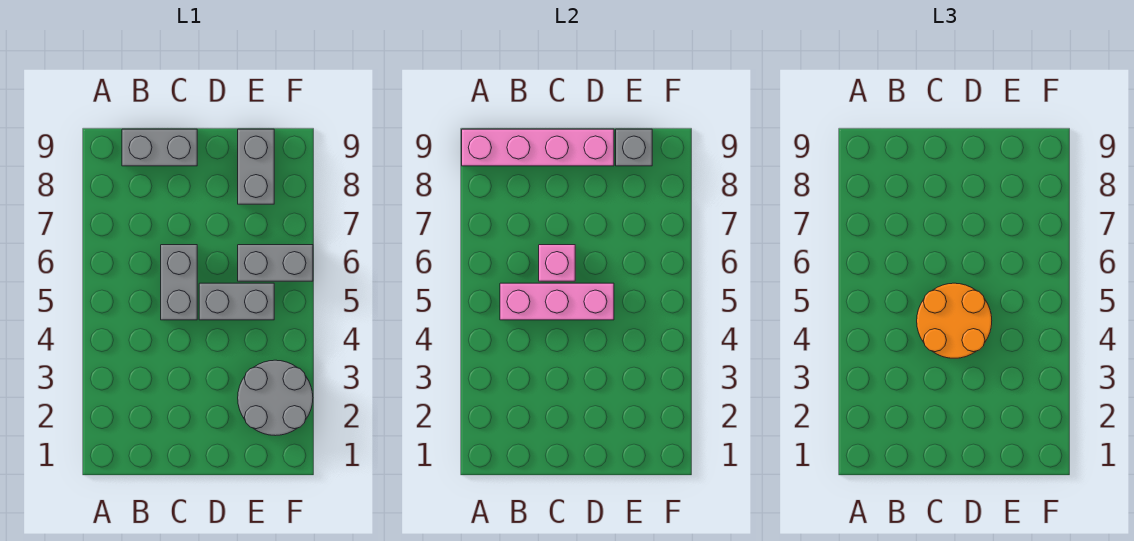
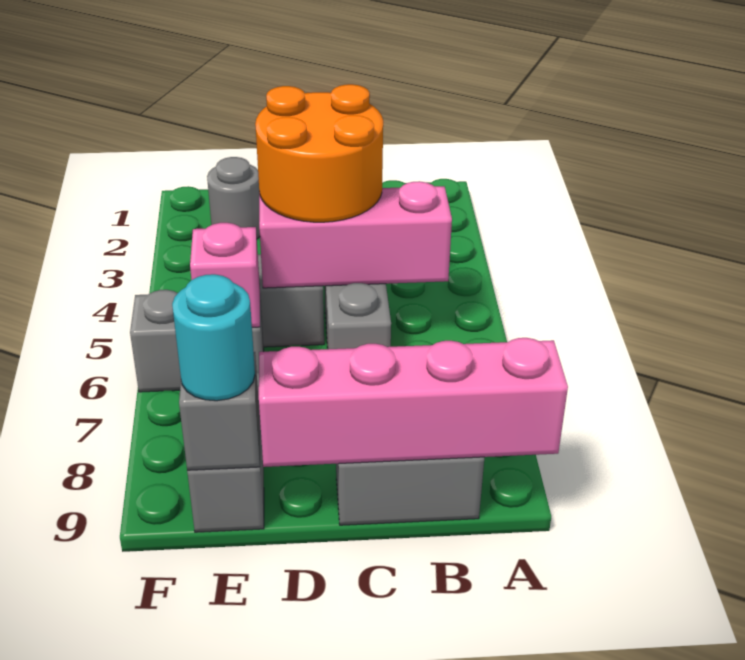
pink brick C6 level 2 -> pink brick E6 level 2
grey round brick E2:F3 level 1 -> grey round brick E2 level 1
none -> cyan round brick E9 level 3

